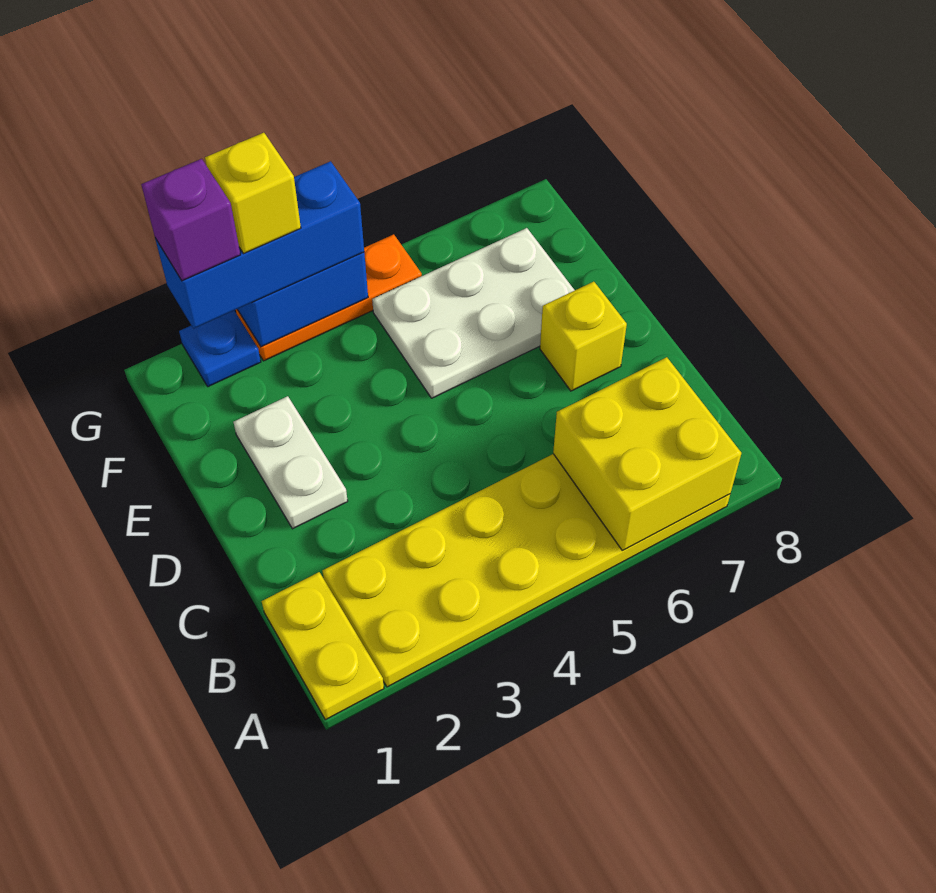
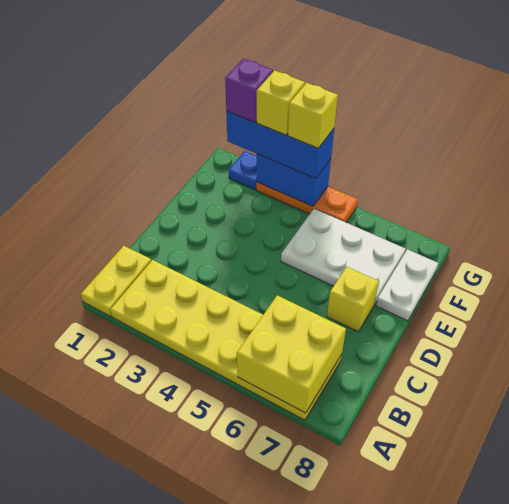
white plate D2:E2 level 1 -> white plate E8:F8 level 1
none -> yellow brick G4 level 4

